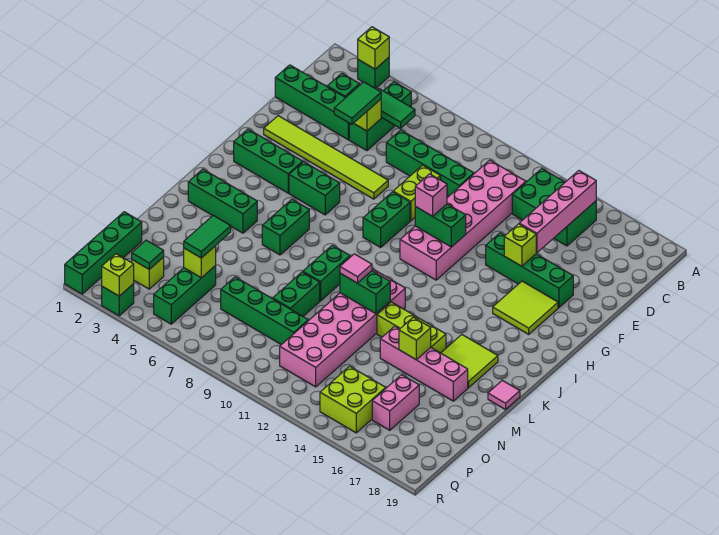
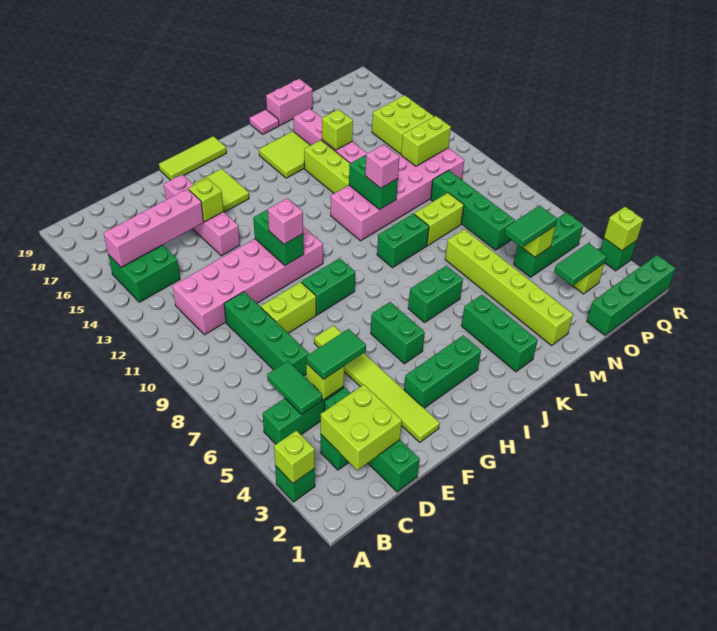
green brick B13:C15 level 1 -> green brick B14:C15 level 1
none -> lime brick C2:D3 level 2
green brick F14:F17 level 1 -> pink brick F14:F17 level 1
none -> lime tile G19:I19 level 1
green brick H2:H4 level 1 -> green brick G3:I3 level 1
pink tile L11 level 3 -> pink brick L11 level 3
none -> lime brick M2:M7 level 1
green brick M9:N9 level 1 -> lime brick M9:N9 level 1
none -> lime brick O12:P12 level 2
pink brick O16:P16 level 1 -> pink brick M19:N19 level 1
green tile P3 level 2 -> green tile O3:P3 level 2

